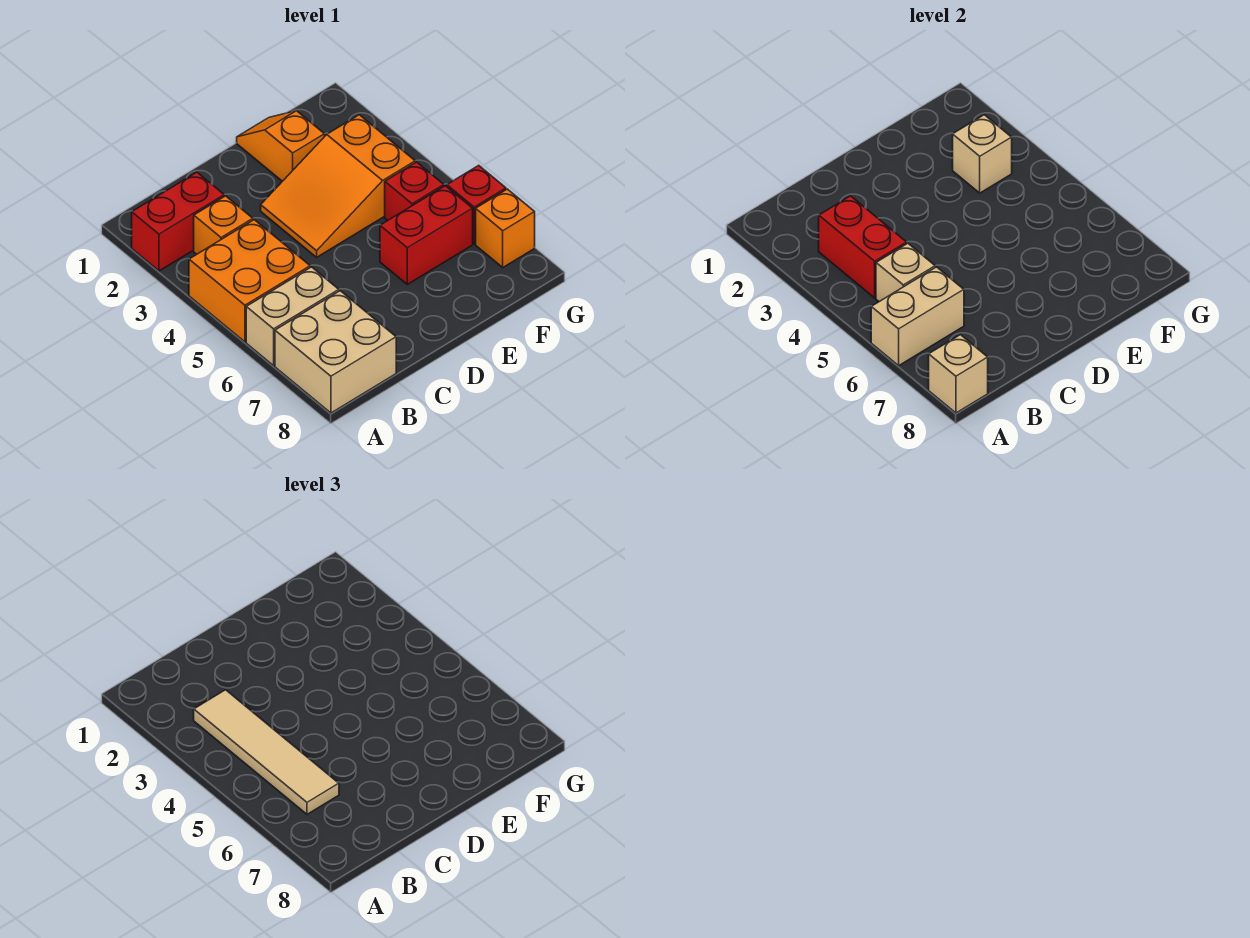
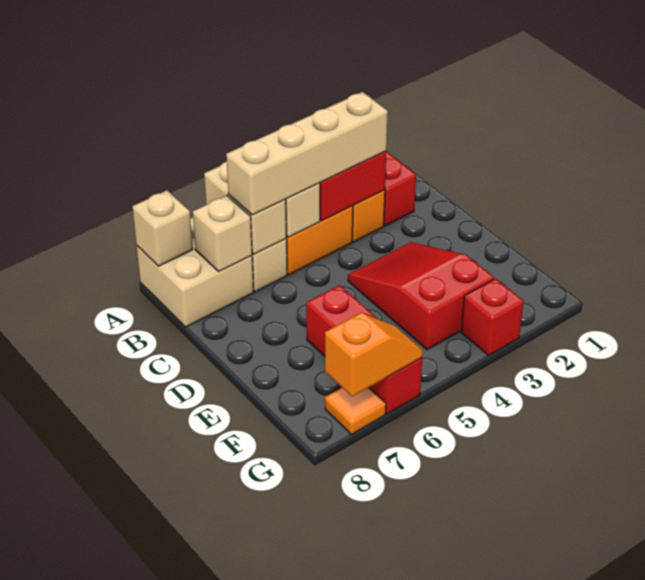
tan tile B3:B6 level 3 -> tan brick B3:B6 level 3
orange slope D3:F4 level 1 top F -> red slope D3:F4 level 1 top F
orange slope E1:E2 level 1 top 2 -> orange slope G6:G7 level 2 top 7
tan brick F3 level 2 -> tan brick B7 level 2
red brick F5 level 1 -> red brick G3 level 1
orange brick G7 level 1 -> orange tile G7 level 1

